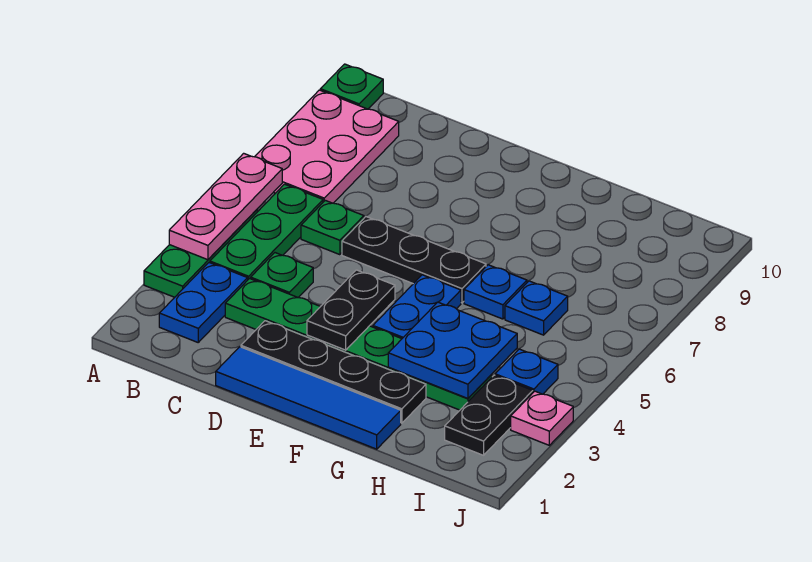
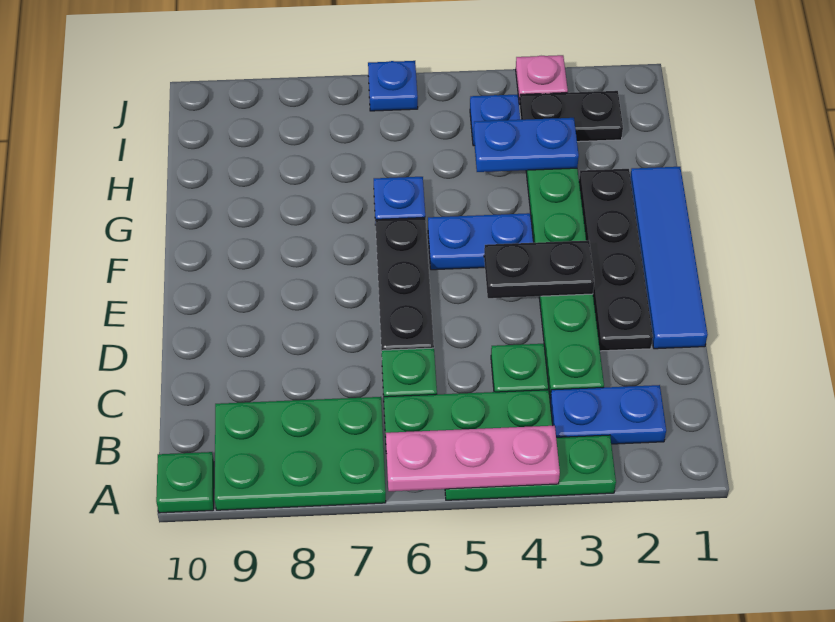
pink plate A7:B9 level 1 -> green plate A7:B9 level 1
blue plate G3:H4 level 2 -> blue plate H3:H4 level 2
blue plate H6 level 1 -> blue plate J6 level 1

